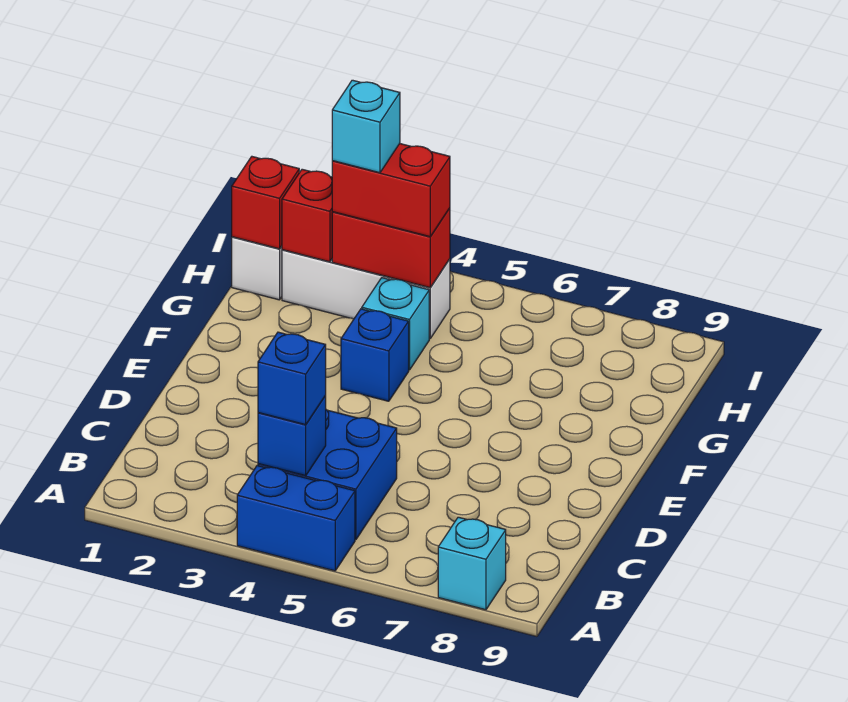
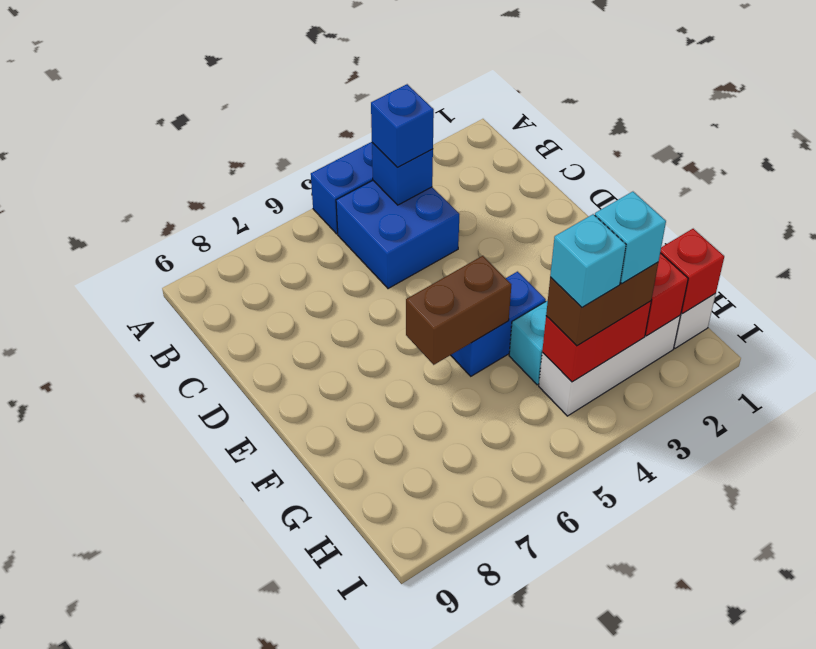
cyan brick A8 level 1 -> cyan brick H4 level 4
blue brick F4 level 1 -> blue brick F4:F5 level 1
none -> brown brick F5:F6 level 2
red brick H3:H4 level 3 -> brown brick H3:H4 level 3

